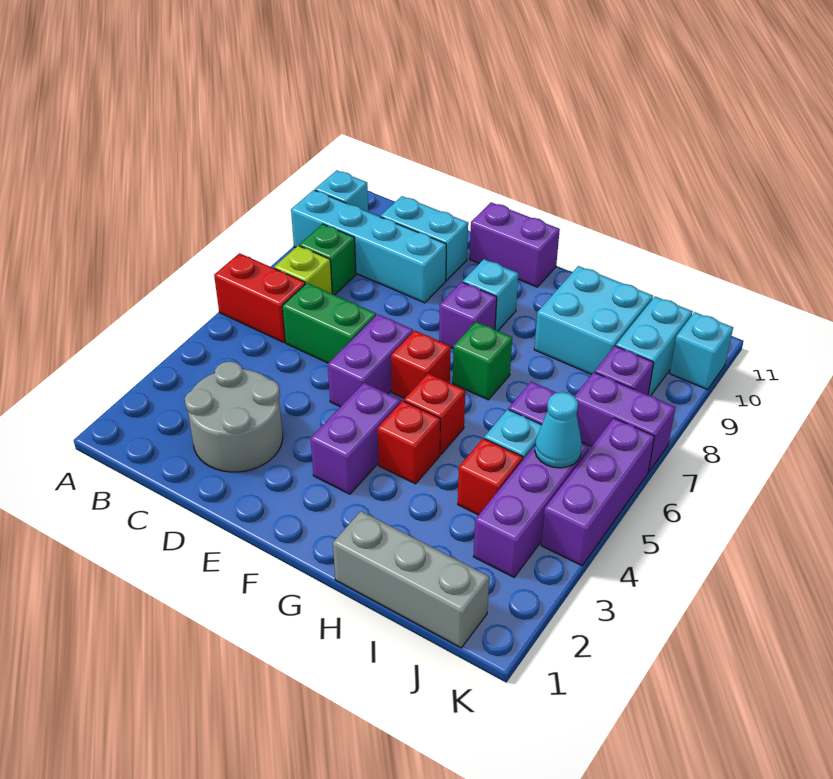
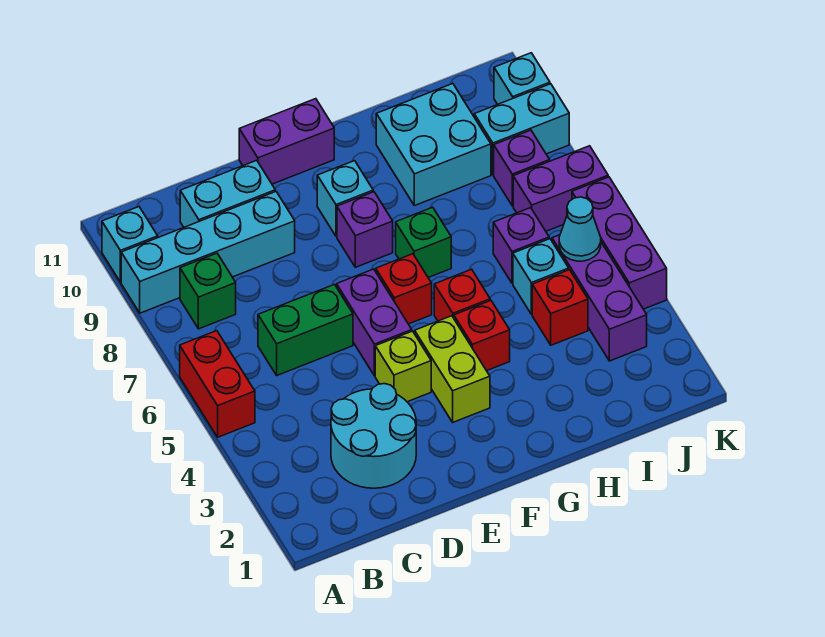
red brick A6:B6 level 1 -> red brick A5:A6 level 1
lime brick B7 level 1 -> lime brick E4 level 1
grey round brick C2:D3 level 1 -> cyan round brick C2:D3 level 1
purple brick F3:F4 level 1 -> lime brick F3:F4 level 1
grey brick H1:J1 level 1 -> none
cyan brick J9:J10 level 1 -> cyan brick J9:K9 level 1

